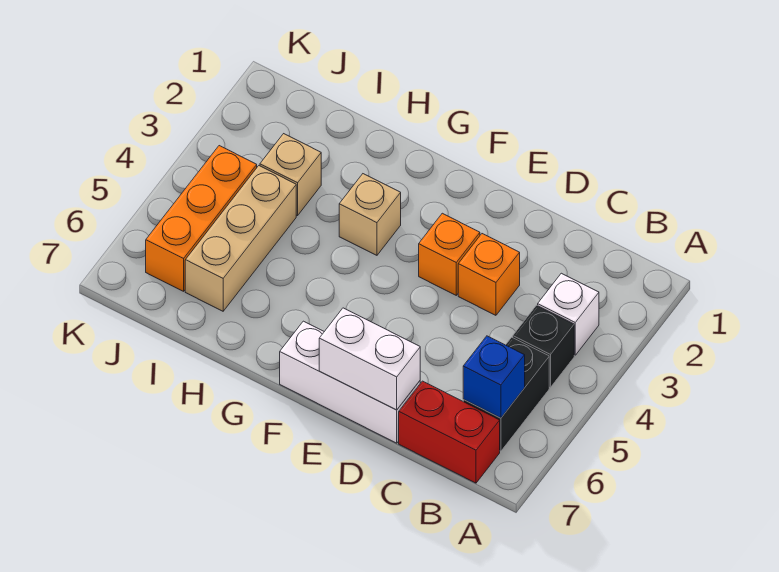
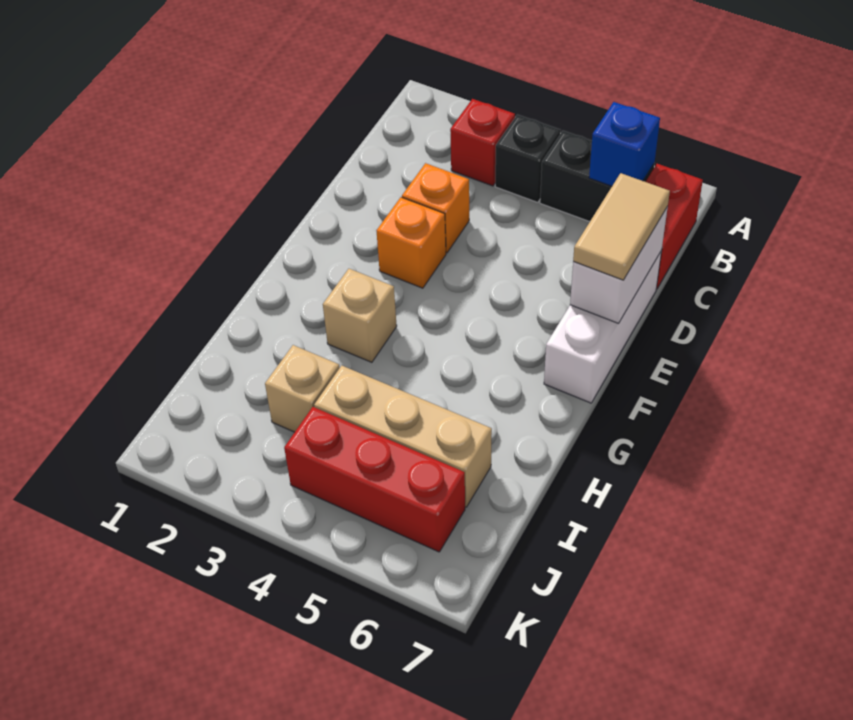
white brick B3 level 1 -> red brick B3 level 1
none -> tan tile D7:E7 level 3
orange brick J4:J6 level 1 -> red brick J4:J6 level 1

